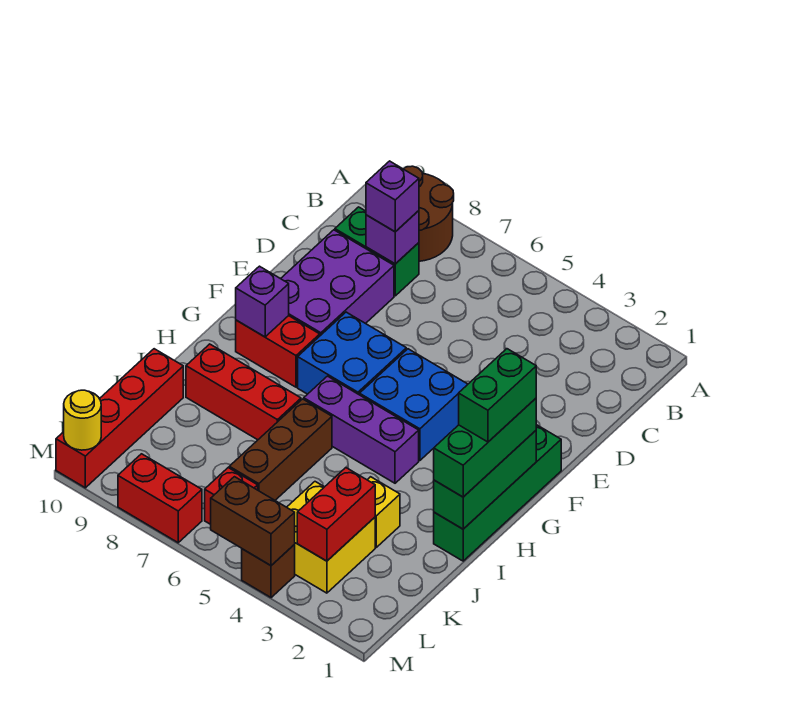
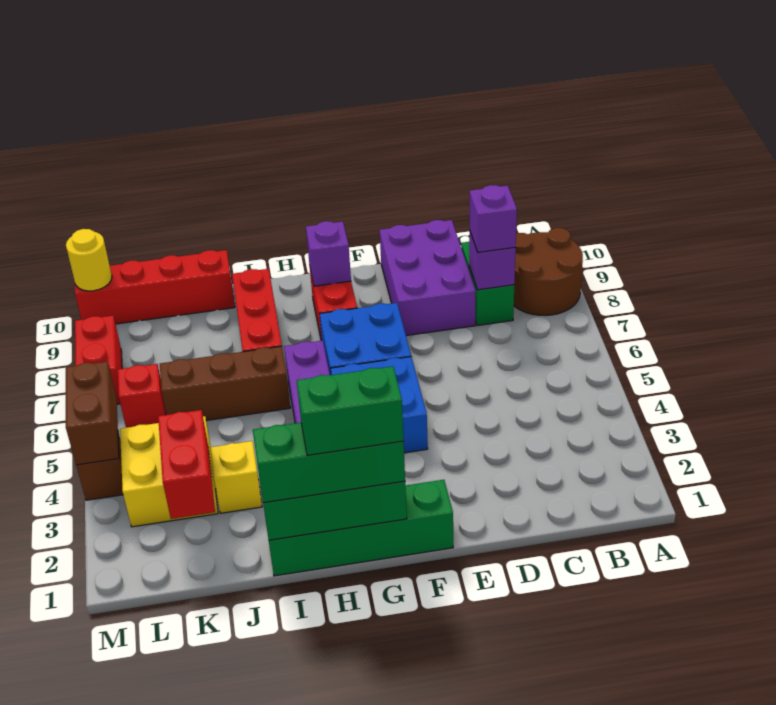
purple brick D8:F9 level 1 -> purple brick D8:E10 level 1
red brick K3:L3 level 2 -> red brick K2:K3 level 2

